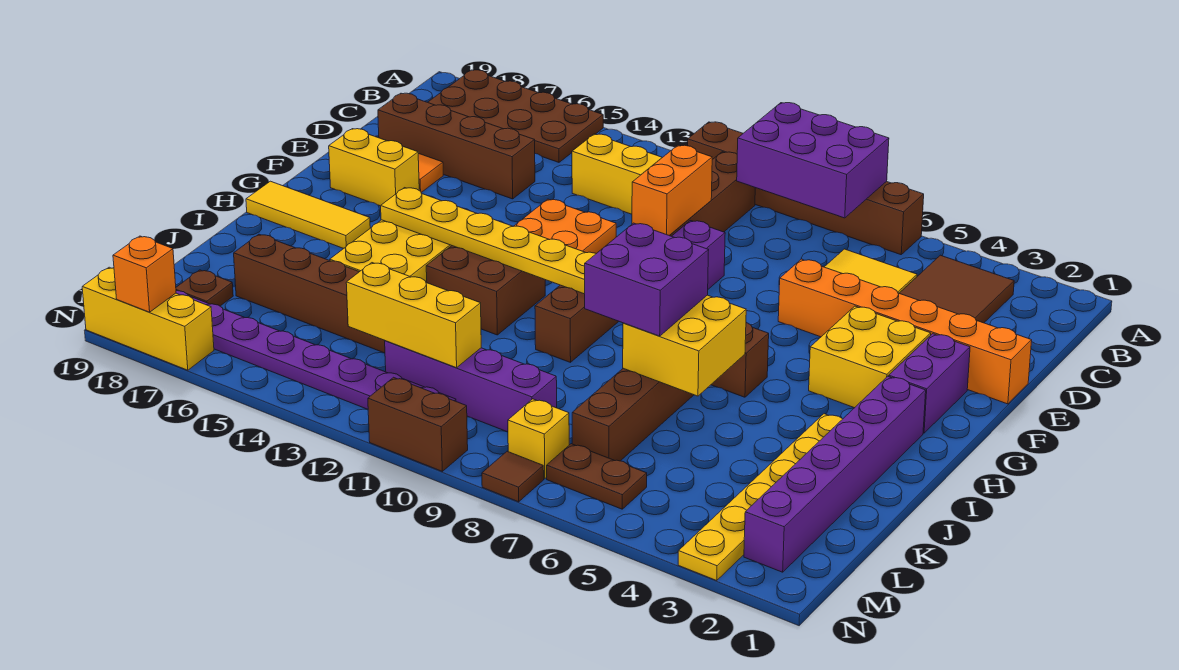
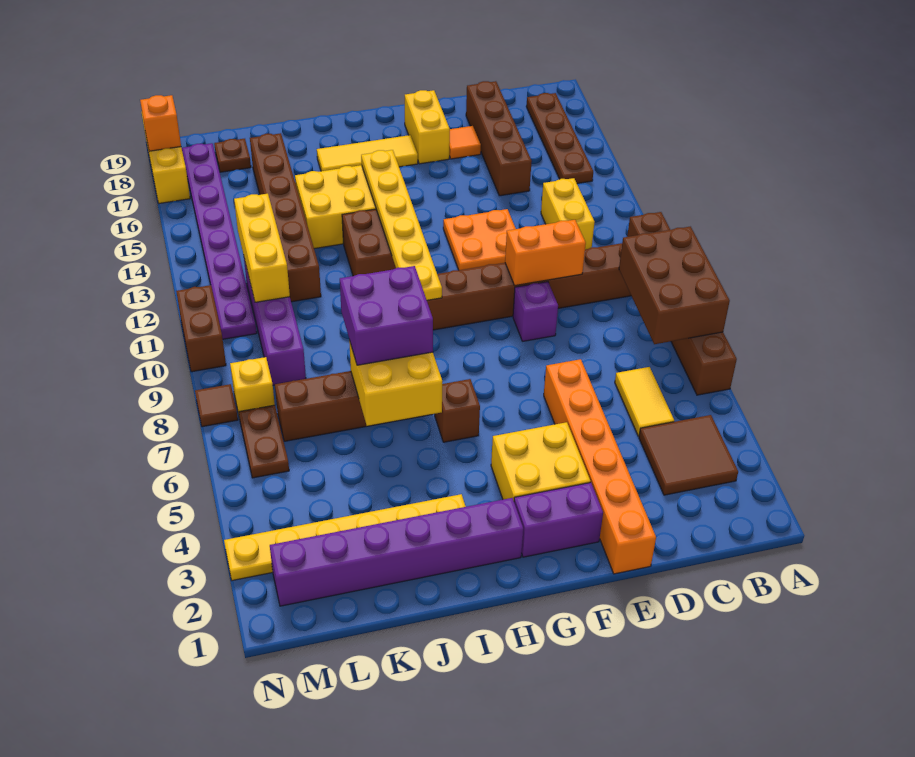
purple brick A7:B9 level 2 -> brown brick A7:B9 level 2
brown plate A15:B18 level 1 -> brown plate B15:B18 level 1
yellow tile H17:H19 level 1 -> yellow tile G17:I17 level 1

